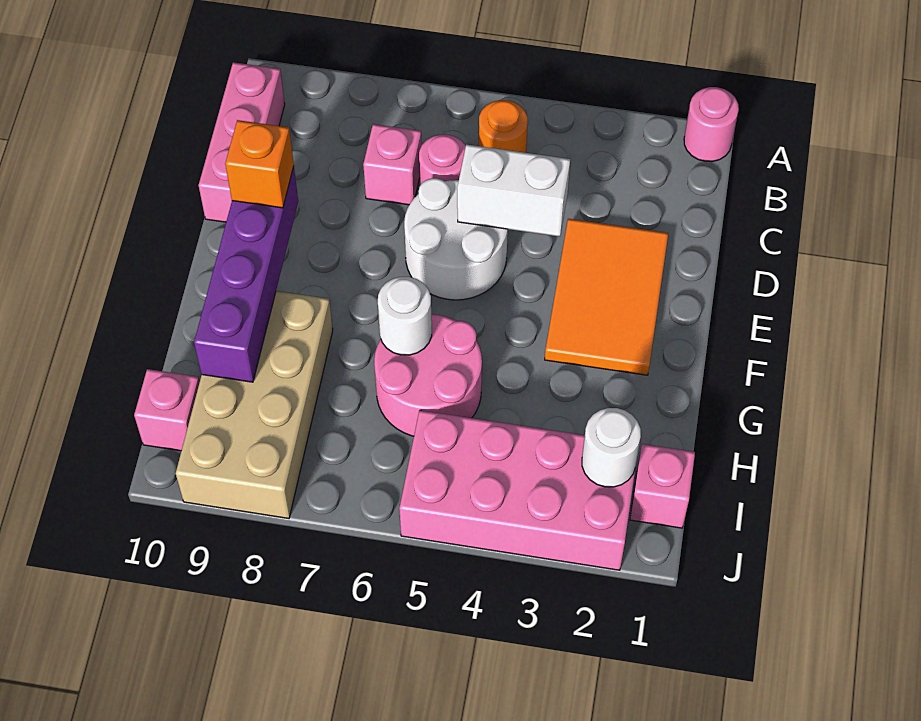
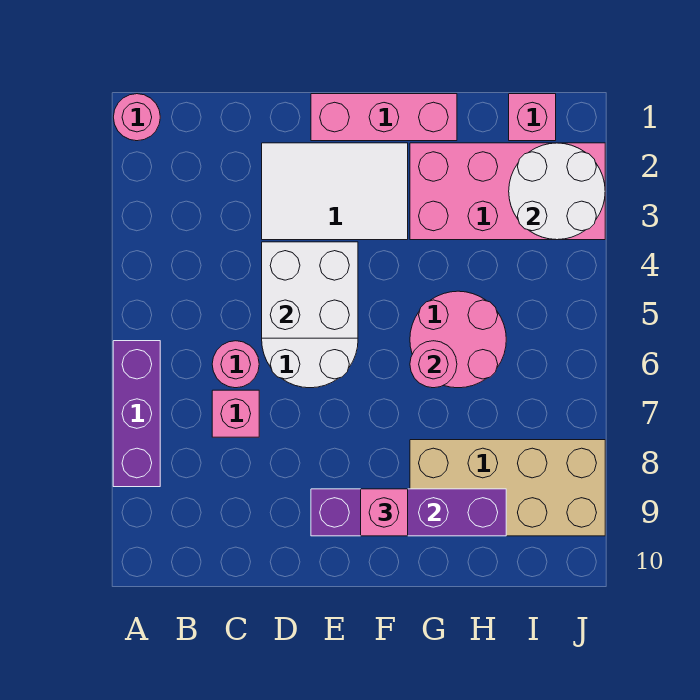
none -> purple brick A6:A8 level 1
orange round brick B5 level 1 -> none
pink brick B10:D10 level 1 -> pink brick E1:G1 level 1
orange tile D2:F3 level 1 -> white tile D2:F3 level 1
white brick D4:D5 level 2 -> white brick D4:E5 level 2
orange brick E9 level 3 -> none
white round brick G6 level 2 -> pink round brick G6 level 2
pink brick I2:J5 level 1 -> pink brick G2:J3 level 1
white round brick I2 level 2 -> white round brick I2:J3 level 2
pink brick I10 level 1 -> pink brick F9 level 3

